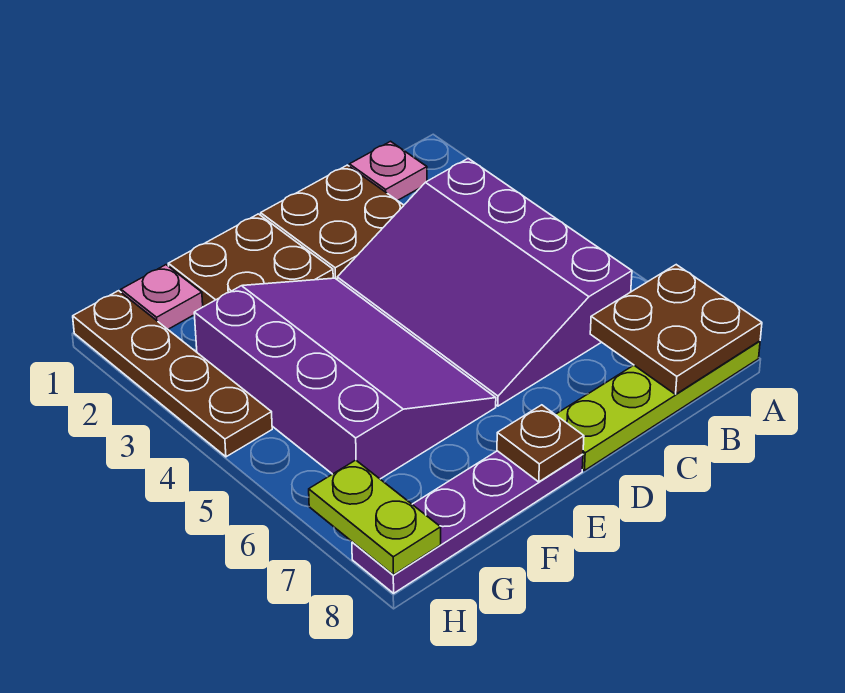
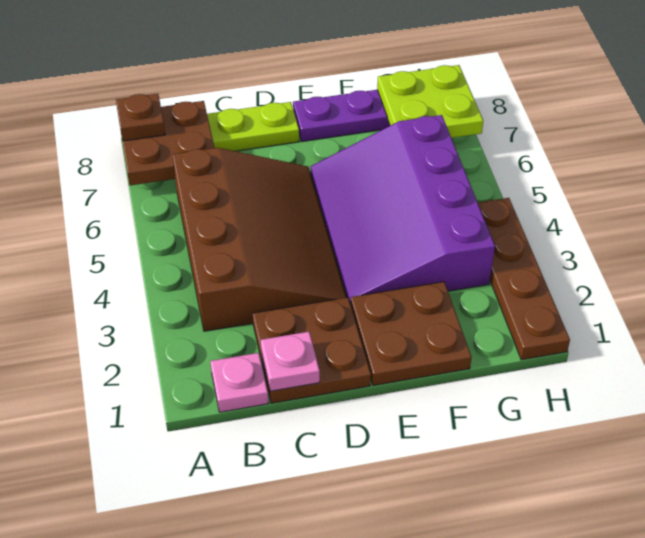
purple slope B3:D6 level 1 top B -> brown slope B3:D6 level 1 top B
brown plate E8 level 2 -> brown plate A8 level 3
pink plate G1 level 1 -> pink plate C1 level 2
lime plate H7:H8 level 2 -> lime plate G7:H8 level 2

